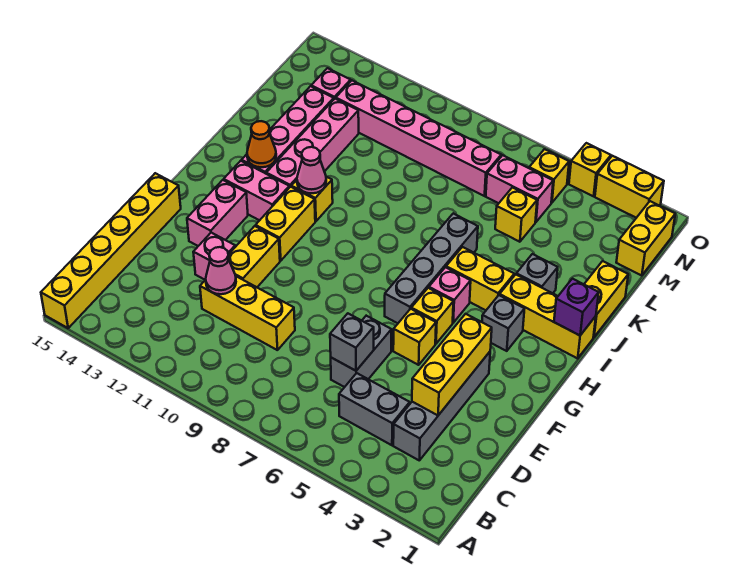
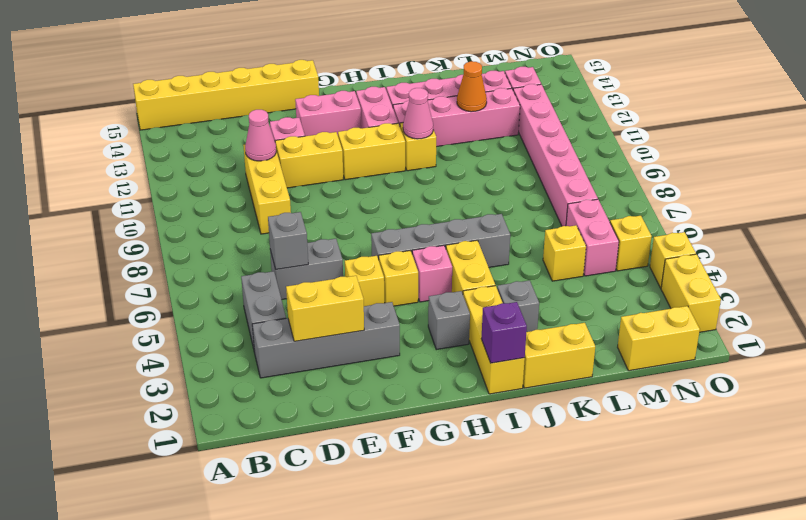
yellow brick D3:F3 level 2 -> yellow brick D3:E3 level 2
orange cone I13 level 2 -> orange cone K12 level 2

